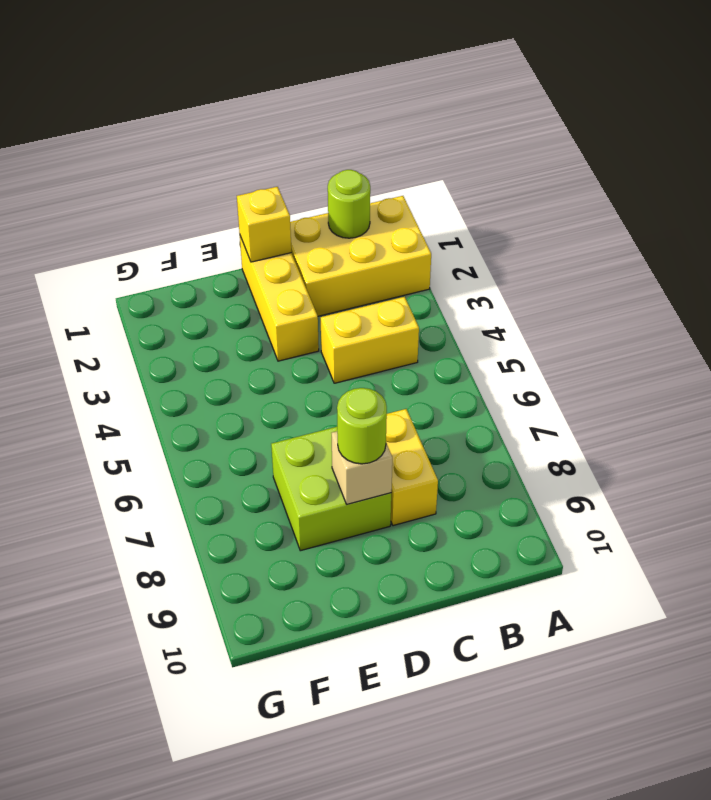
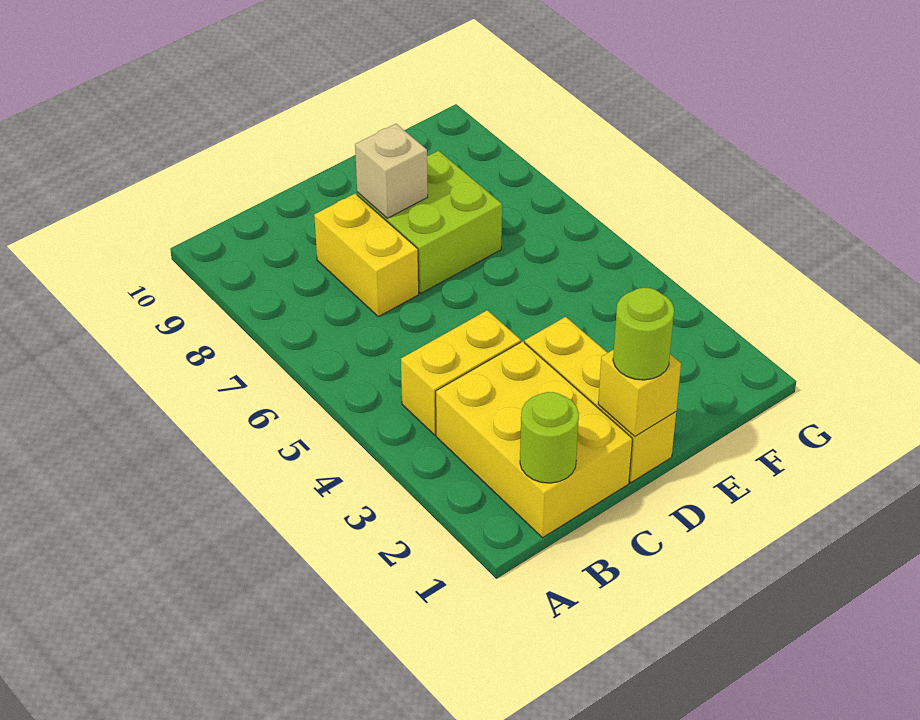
yellow brick A1:C2 level 1 -> yellow brick B1:C3 level 1
lime round brick D8 level 3 -> lime round brick D1 level 3

